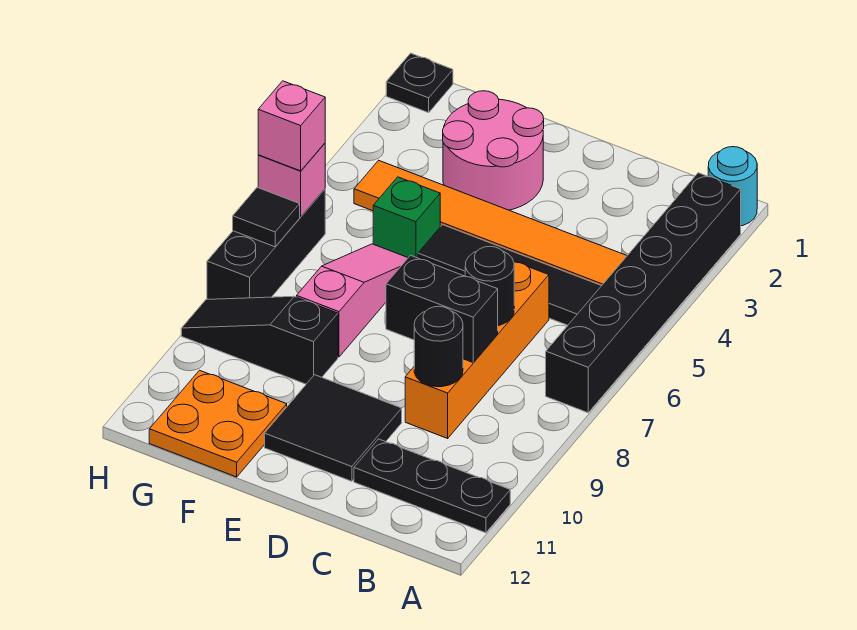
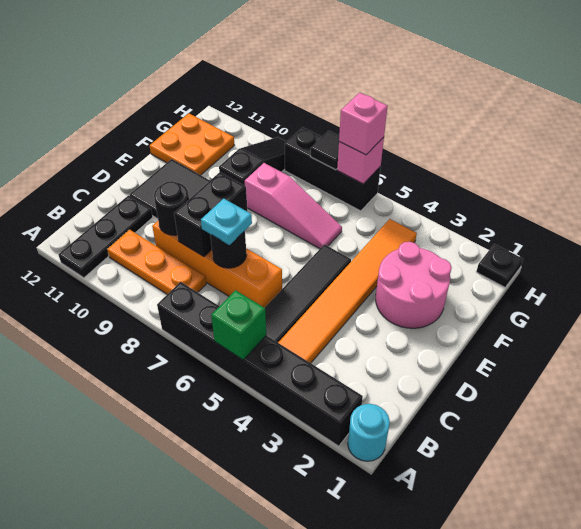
none -> orange plate B8:B10 level 1
none -> cyan plate C7 level 3
green brick F5 level 1 -> green brick A5 level 2

